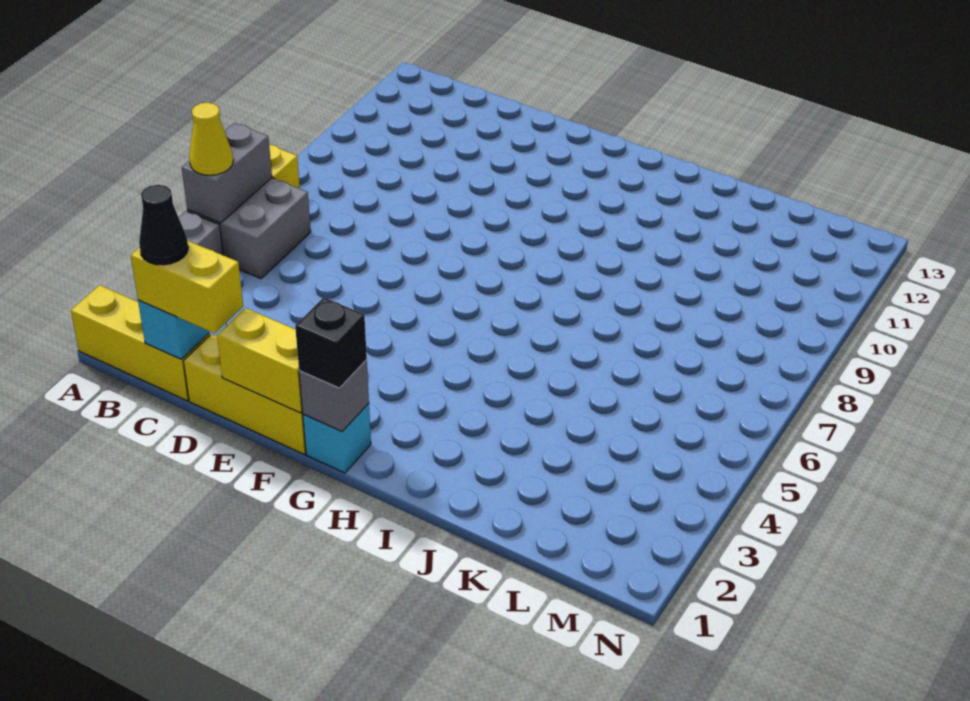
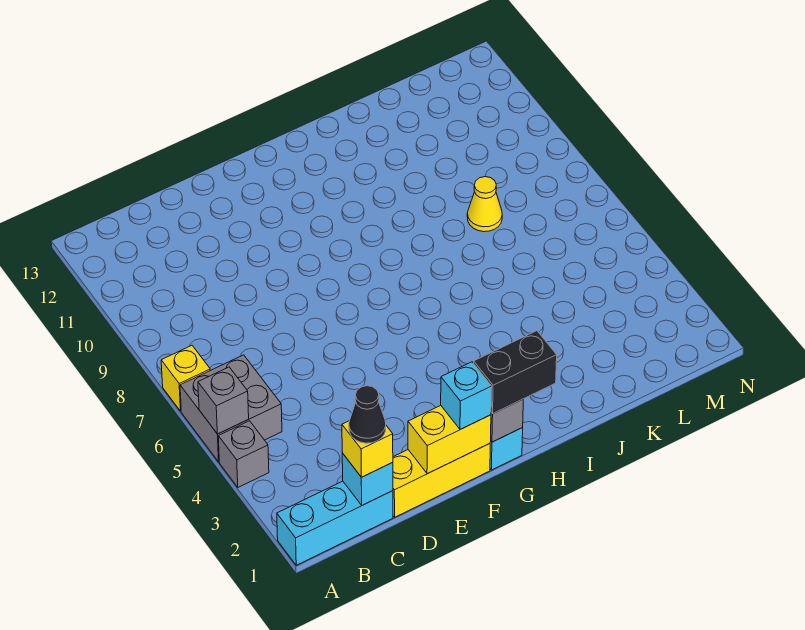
yellow brick A1:C1 level 1 -> cyan brick A1:C1 level 1
grey brick A5:A6 level 2 -> grey brick A5 level 2
yellow cone A5 level 3 -> yellow cone K8 level 1
yellow brick C1:D1 level 3 -> yellow brick C1 level 3
none -> cyan brick F1 level 3
black brick G1 level 3 -> black brick G1:H1 level 3

